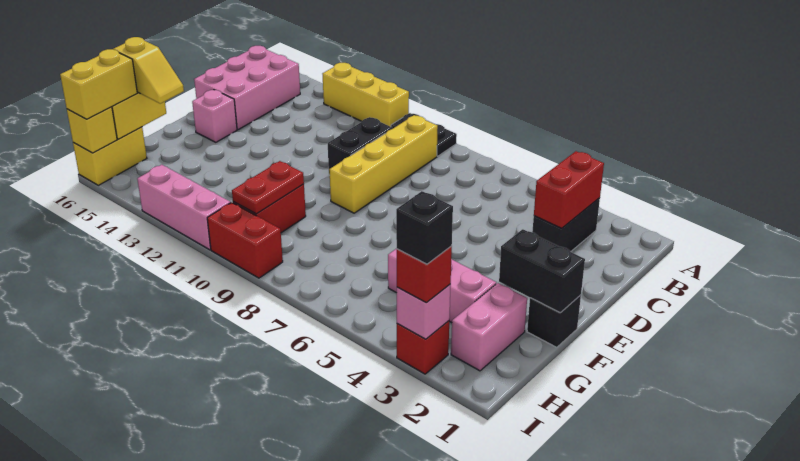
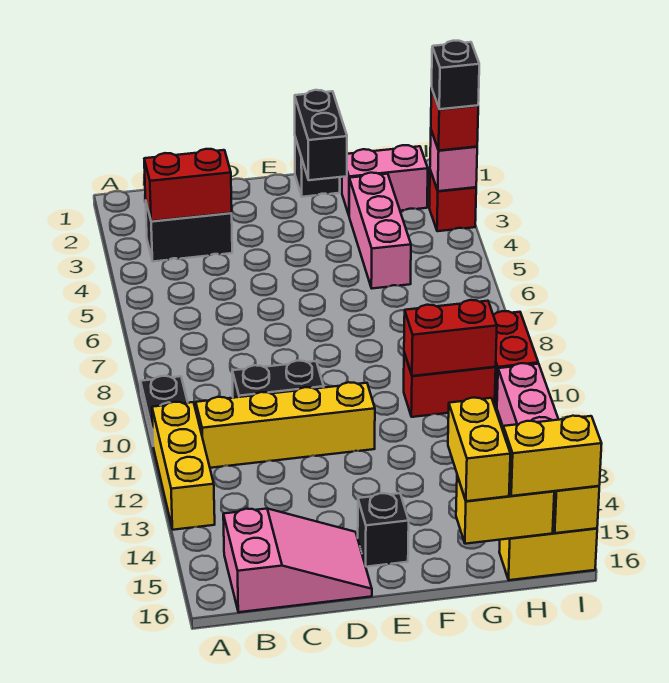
yellow brick B9:E9 level 1 -> yellow brick B11:E11 level 1
pink brick B15:D16 level 1 -> pink slope B15:D16 level 1 top B
pink brick E15 level 1 -> black brick E15 level 1
red plate G10:H10 level 2 -> red brick G10:H10 level 2
yellow slope G15:G16 level 3 top 16 -> yellow brick G15:G16 level 3

